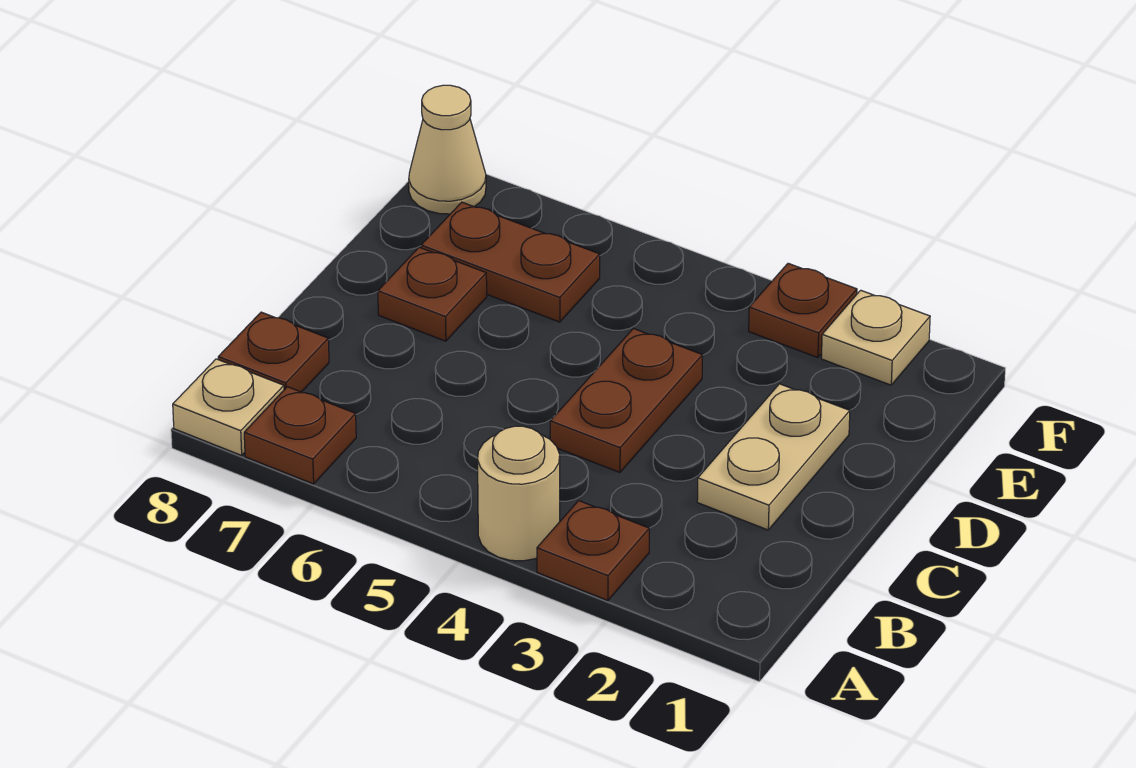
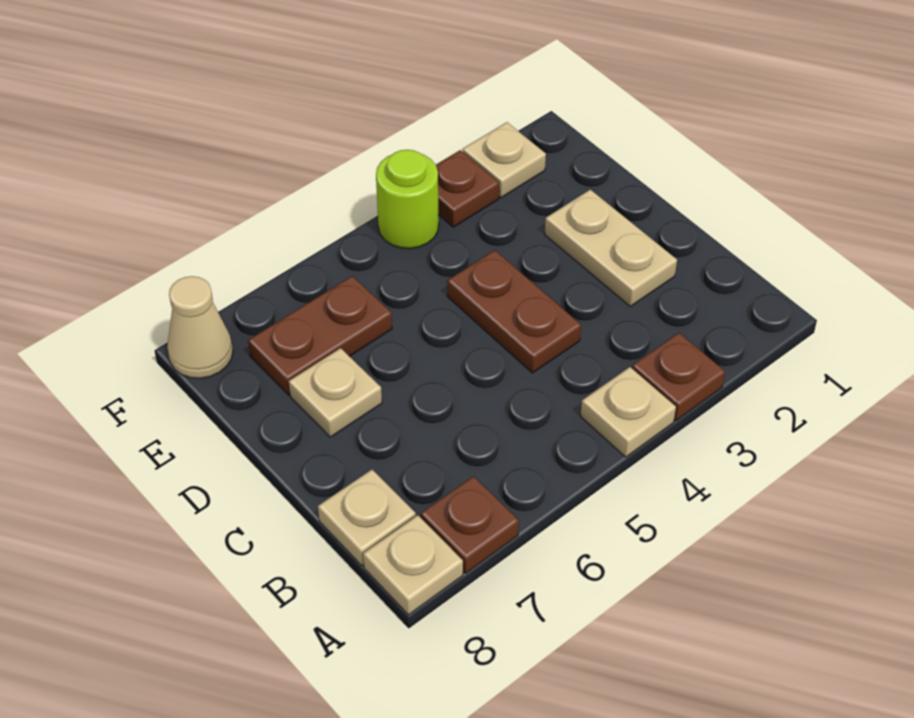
tan round brick A4 level 1 -> tan plate A4 level 1
brown plate B8 level 1 -> tan plate B8 level 1
brown plate D7 level 1 -> tan plate D7 level 1
none -> lime round brick F4 level 1

